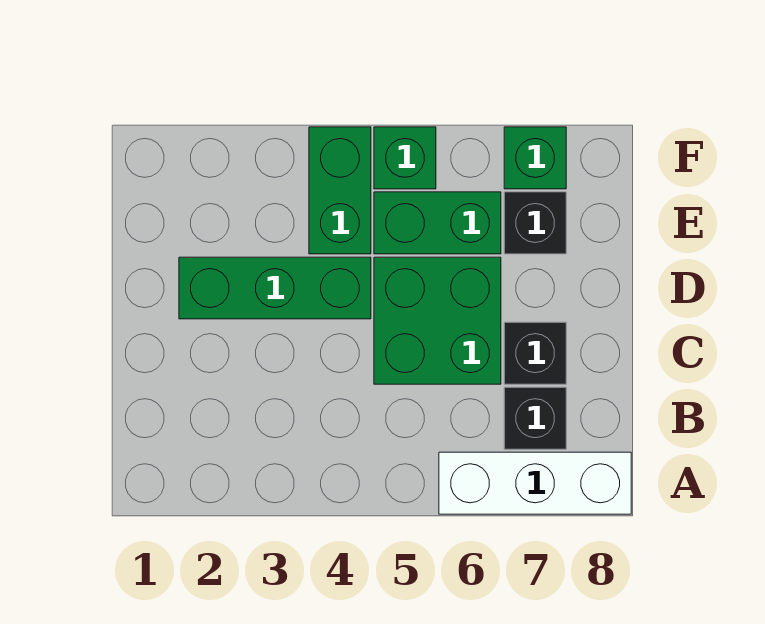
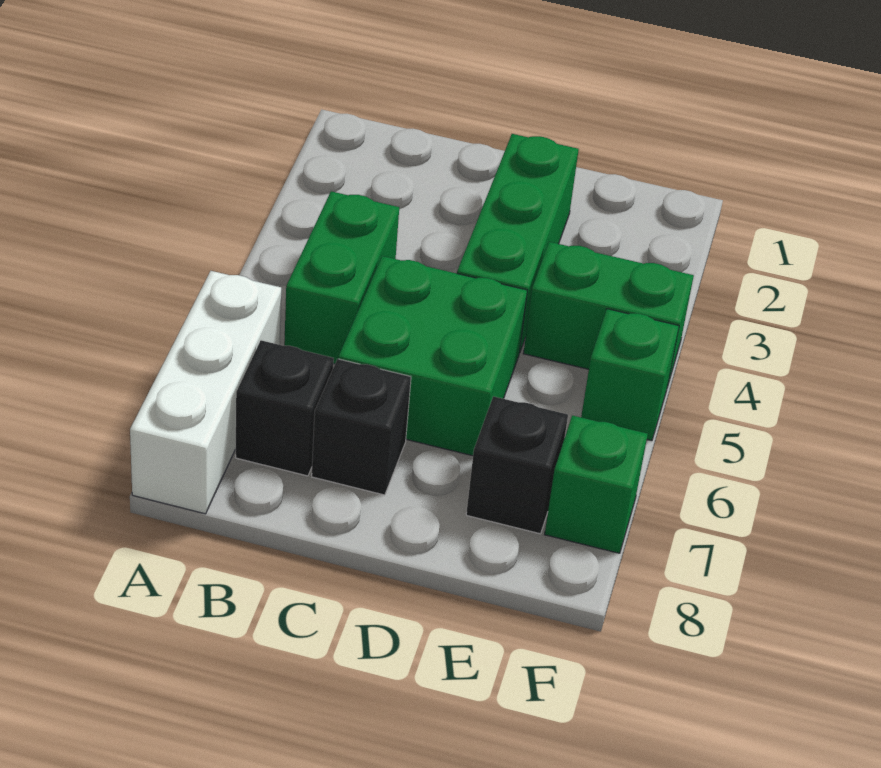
green brick E5:E6 level 1 -> green brick B4:B5 level 1

